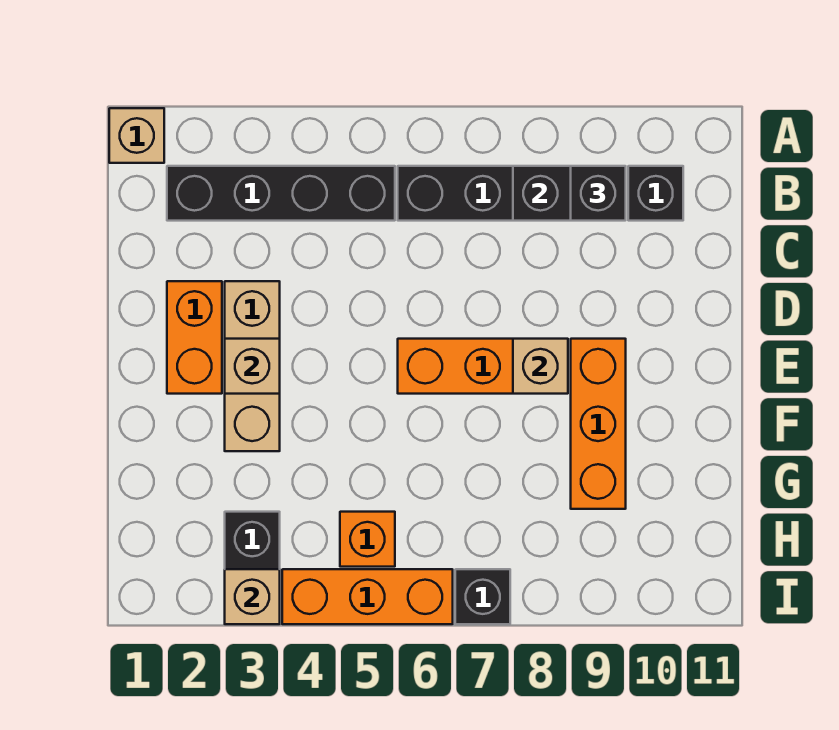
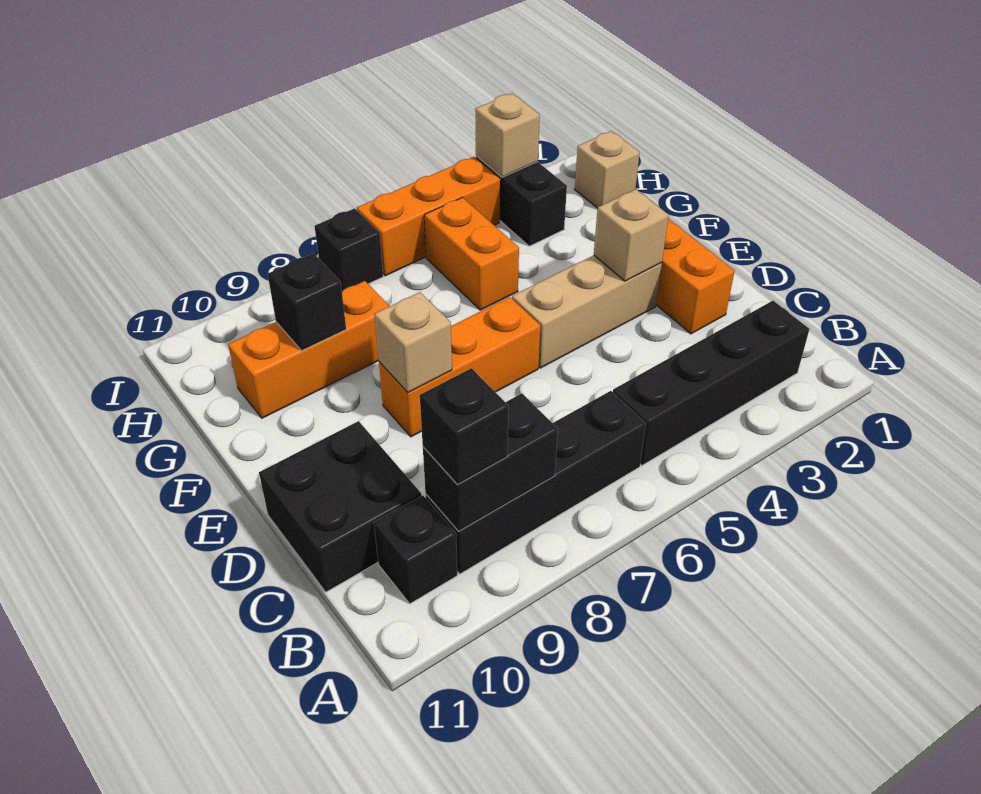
tan brick A1 level 1 -> tan brick H1 level 1
none -> black brick C10:D11 level 1
tan brick D3:F3 level 1 -> tan brick E3:E5 level 1
orange brick E9:G9 level 1 -> orange brick G8:G10 level 1
none -> black brick G9 level 2
orange brick H5 level 1 -> orange brick G5:H5 level 1

